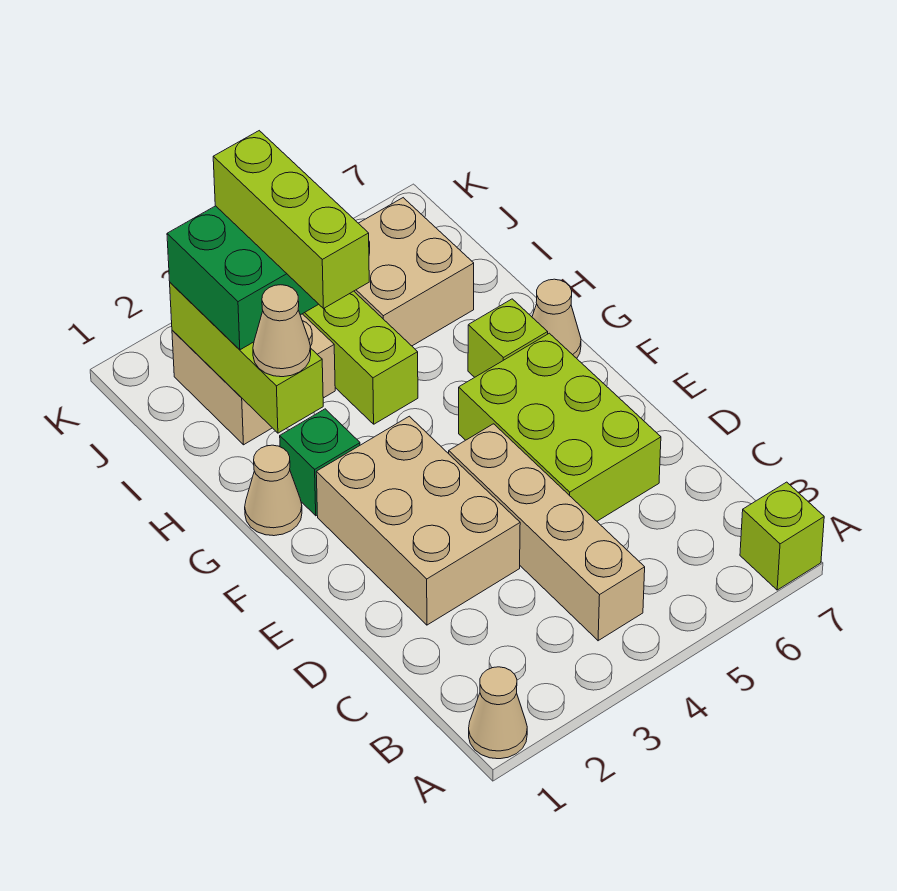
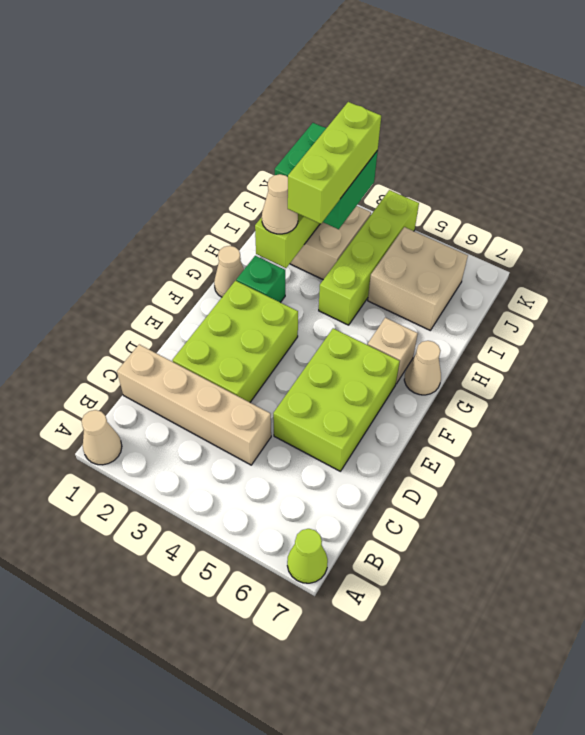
lime brick A7 level 1 -> lime cone A7 level 1
tan brick B4:E4 level 1 -> tan brick C1:C4 level 1
tan brick D2:F3 level 1 -> lime brick D2:F3 level 1
lime brick G6 level 1 -> tan brick G6 level 1

